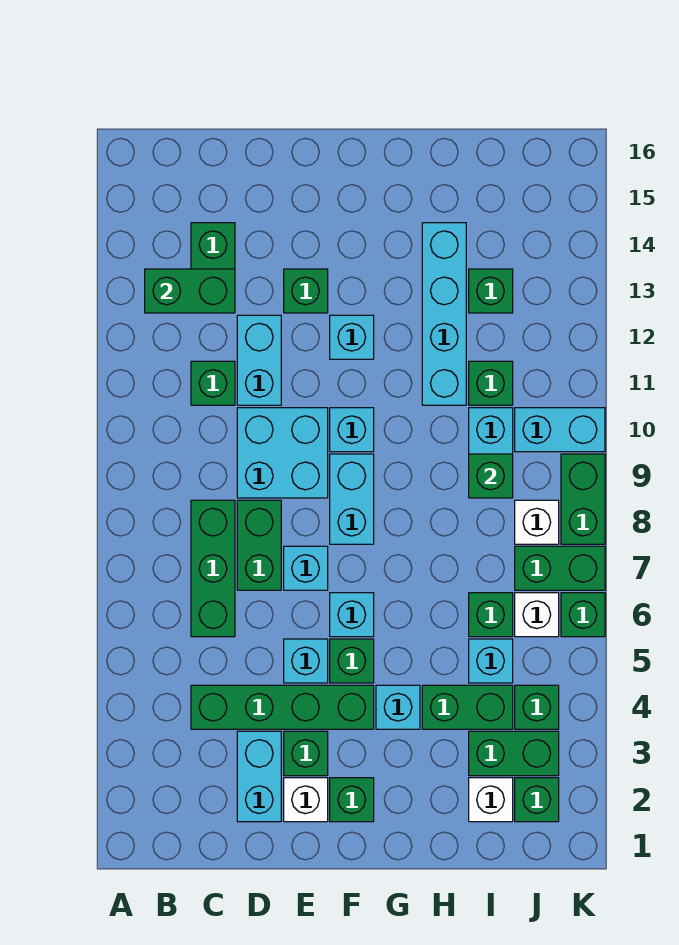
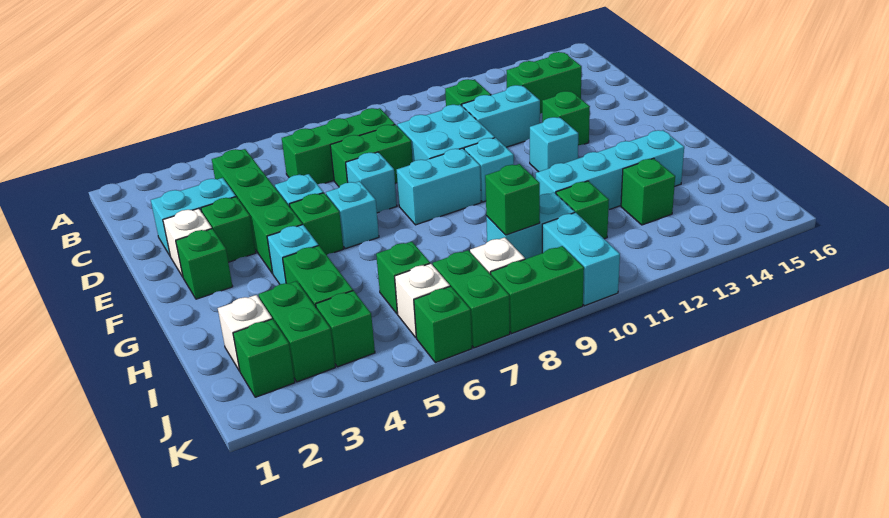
green brick B13:C13 level 2 -> none
cyan brick I5 level 1 -> none

